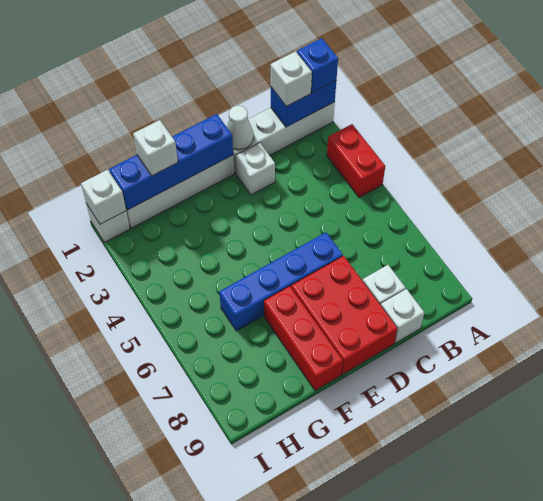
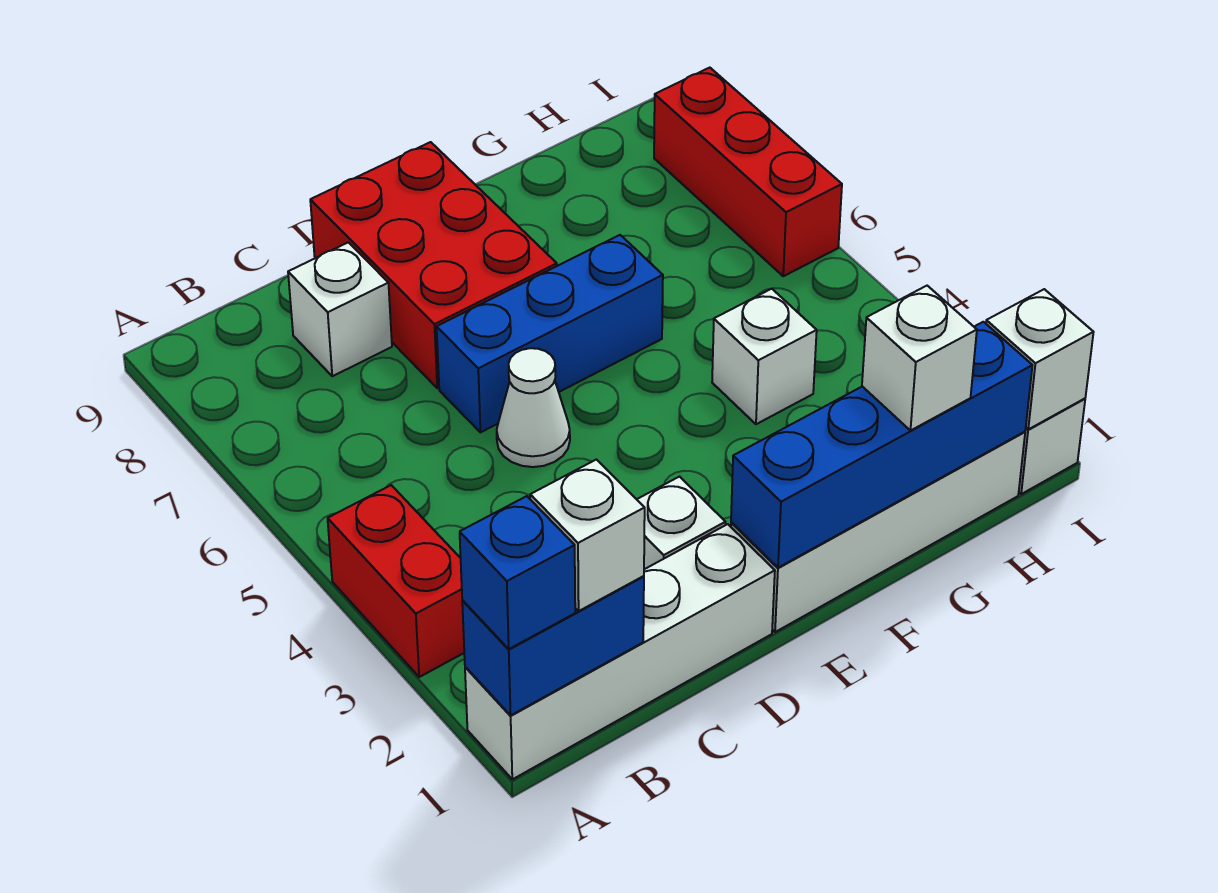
white brick C9 level 1 -> white brick G4 level 1
white cone D1 level 2 -> white cone D5 level 1
blue brick D6:G6 level 1 -> blue brick D6:F6 level 1
red brick F7:F9 level 1 -> red brick I6:I8 level 1

